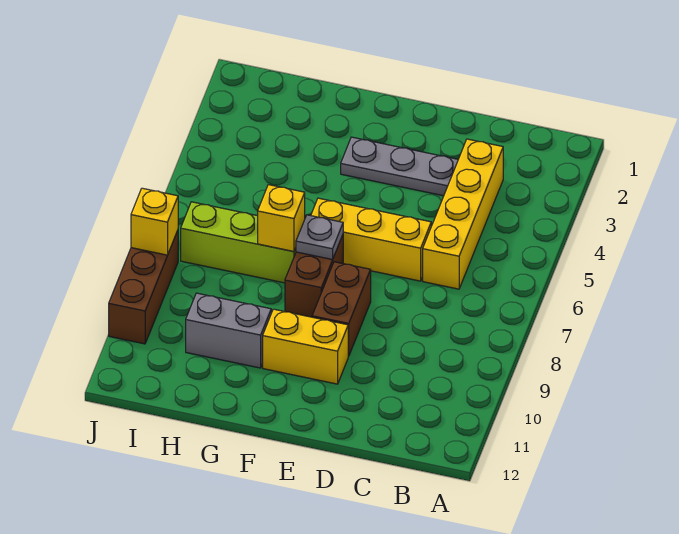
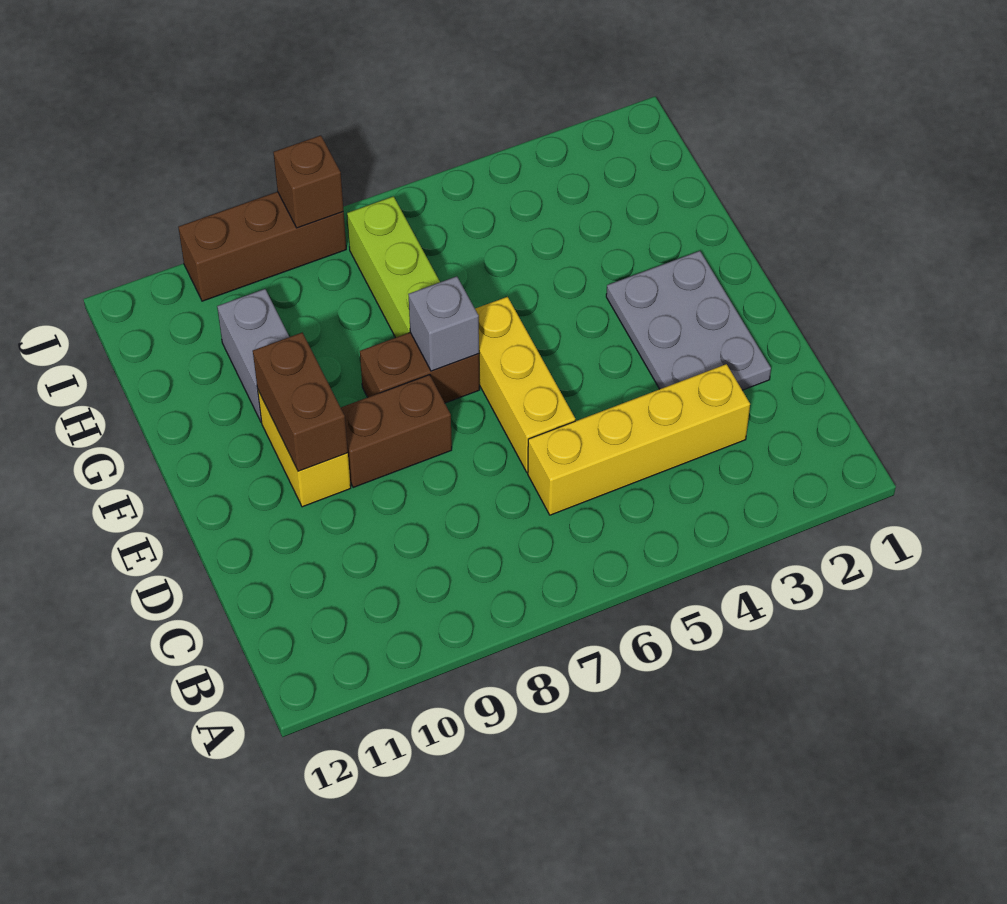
grey plate D3:F3 level 1 -> grey plate D2:F3 level 1
none -> brown brick E10:F10 level 2
grey plate F7 level 2 -> grey brick F7 level 2
yellow brick G7 level 2 -> none
yellow brick J8 level 2 -> brown brick J8 level 2

